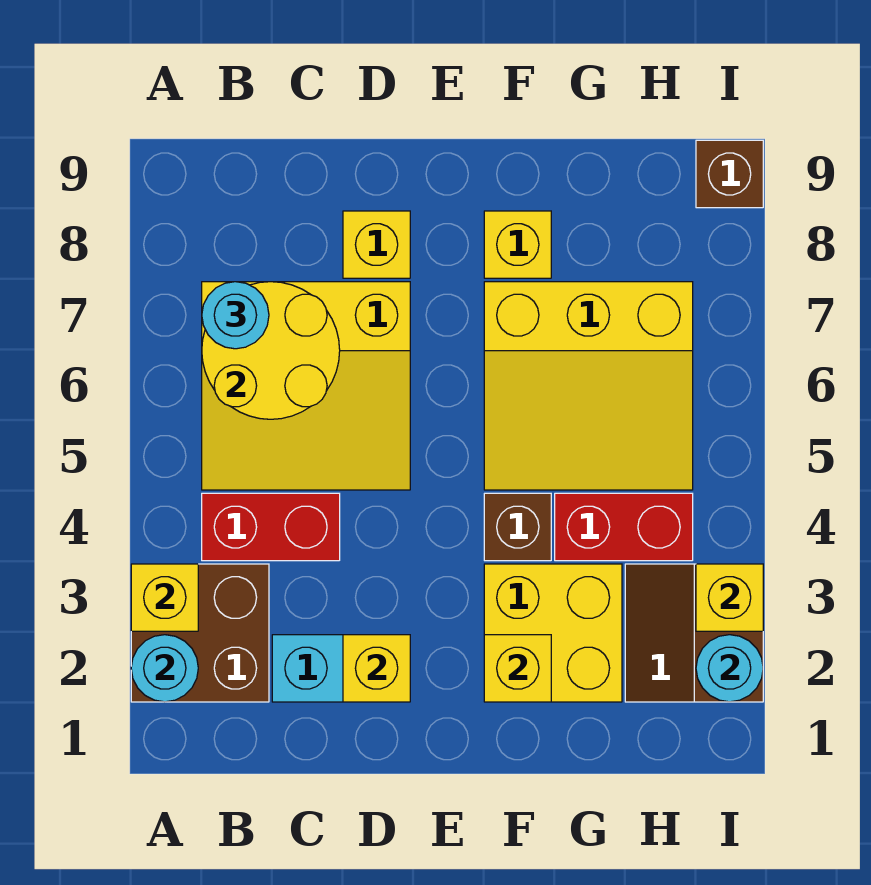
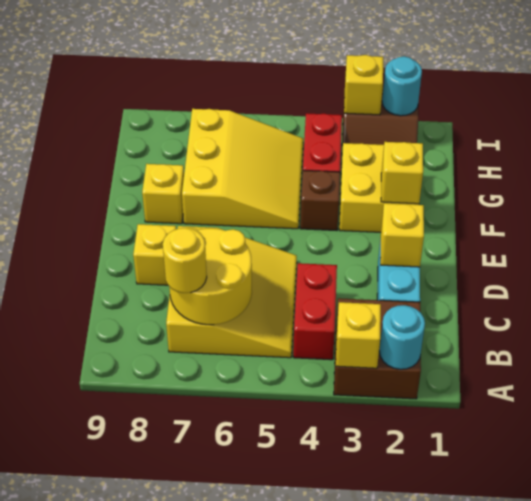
cyan round brick B7 level 3 -> yellow round brick B7 level 3
brown brick I9 level 1 -> none

